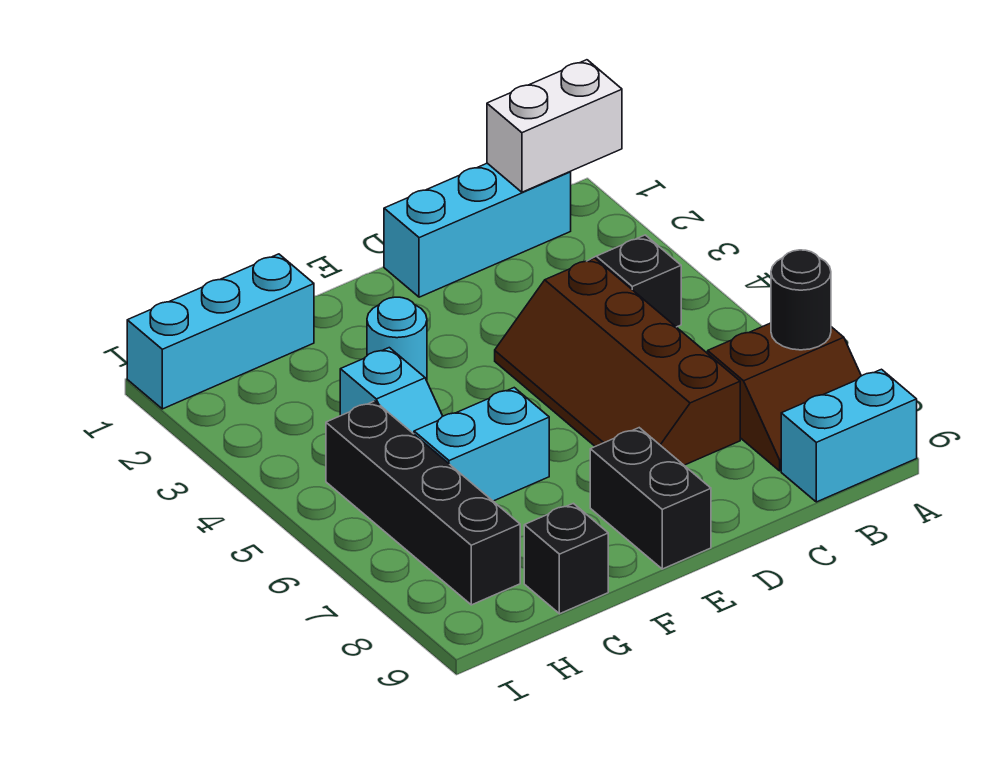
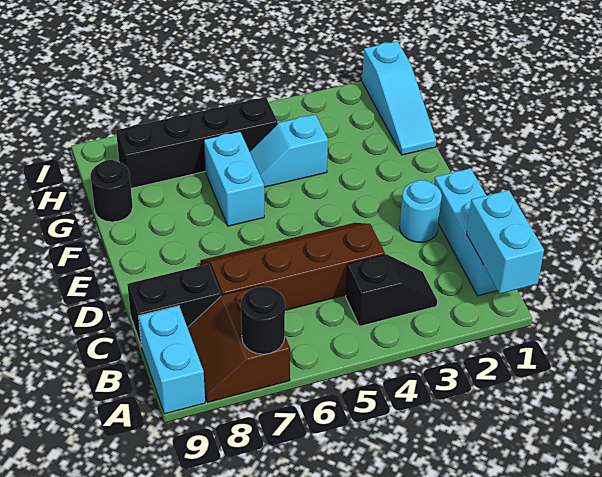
white brick A1:B1 level 2 -> cyan brick A1:B1 level 2
black brick E8:E9 level 1 -> black brick C8:C9 level 1
cyan round brick F3 level 1 -> cyan round brick D2 level 1
cyan brick G1:I1 level 1 -> cyan slope G1:I1 level 1 top I
black brick G9 level 1 -> black round brick G9 level 1

